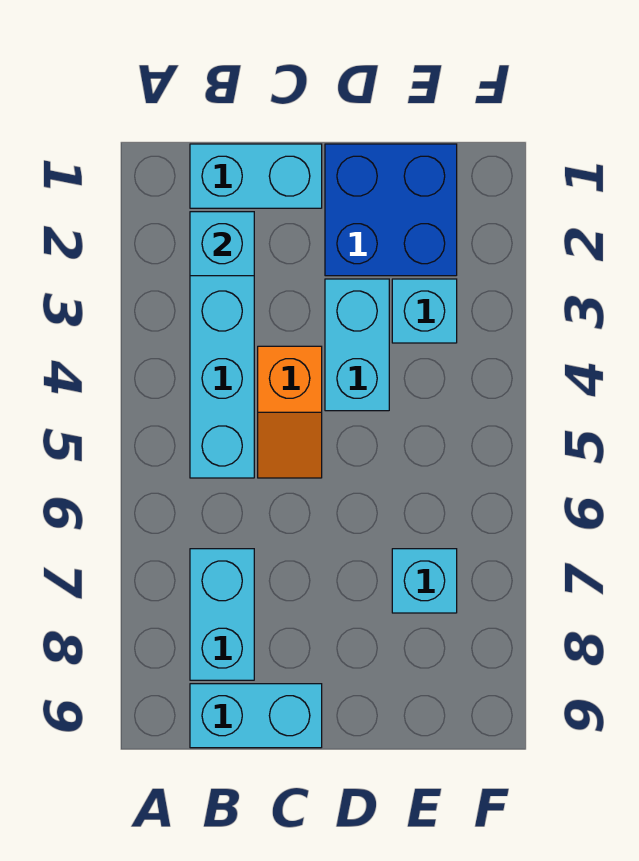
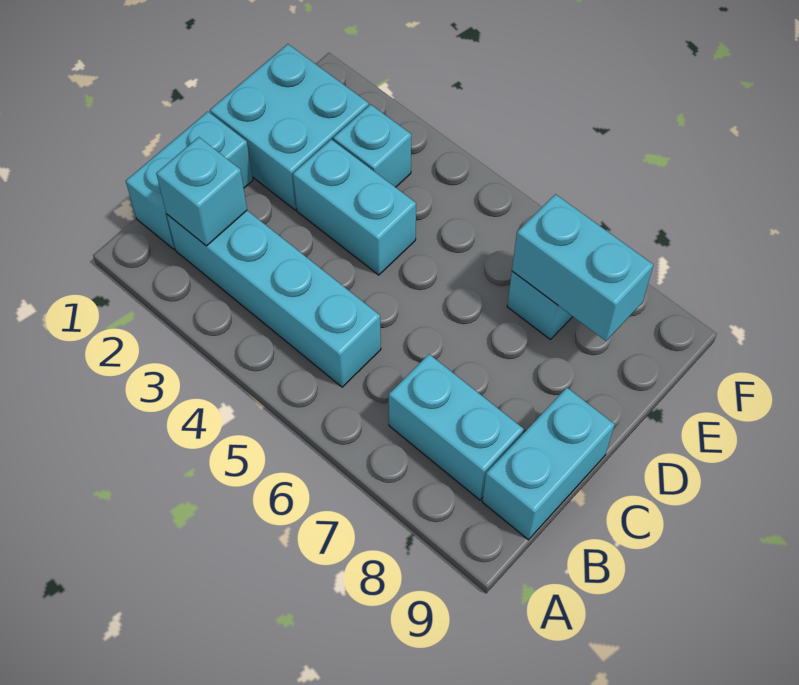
orange slope C4:C5 level 1 top 4 -> none
blue brick D1:E2 level 1 -> cyan brick D1:E2 level 1
none -> cyan brick E7:E8 level 2

